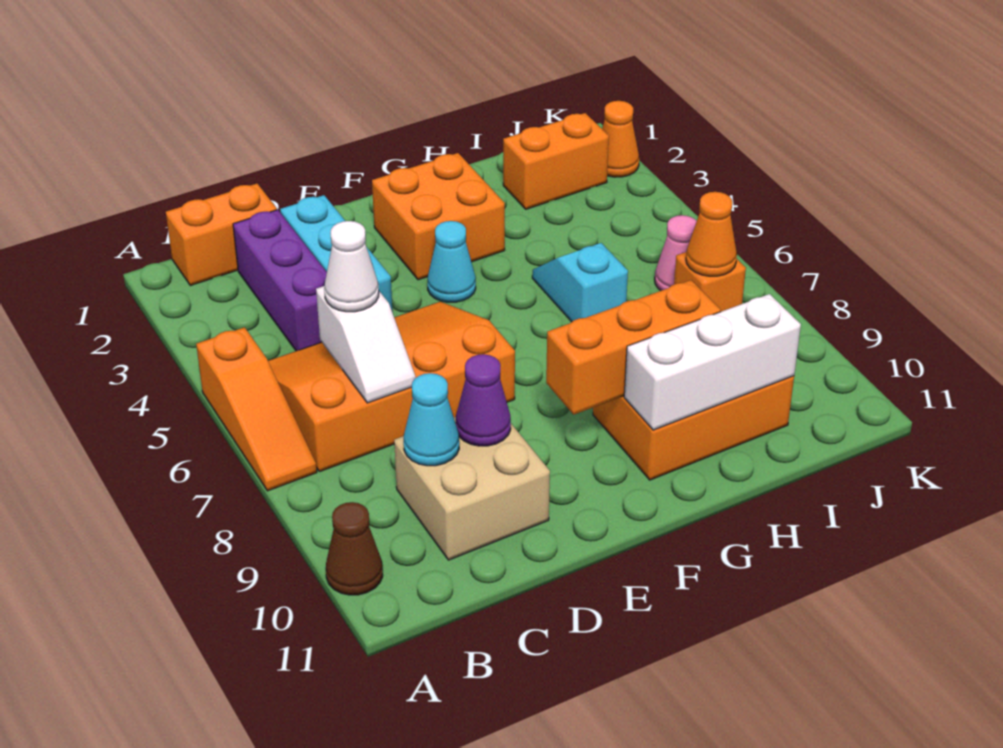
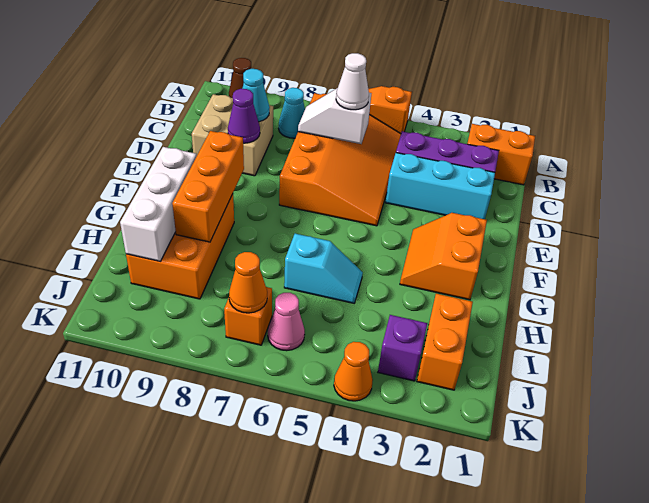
orange brick B1:C1 level 1 -> orange brick B1:B2 level 1
orange brick F2:G3 level 1 -> orange slope F2:G3 level 1 top 2
cyan cone F4 level 1 -> cyan cone B8 level 1
none -> purple brick J3 level 1
orange cone K2 level 1 -> orange cone K4 level 1

